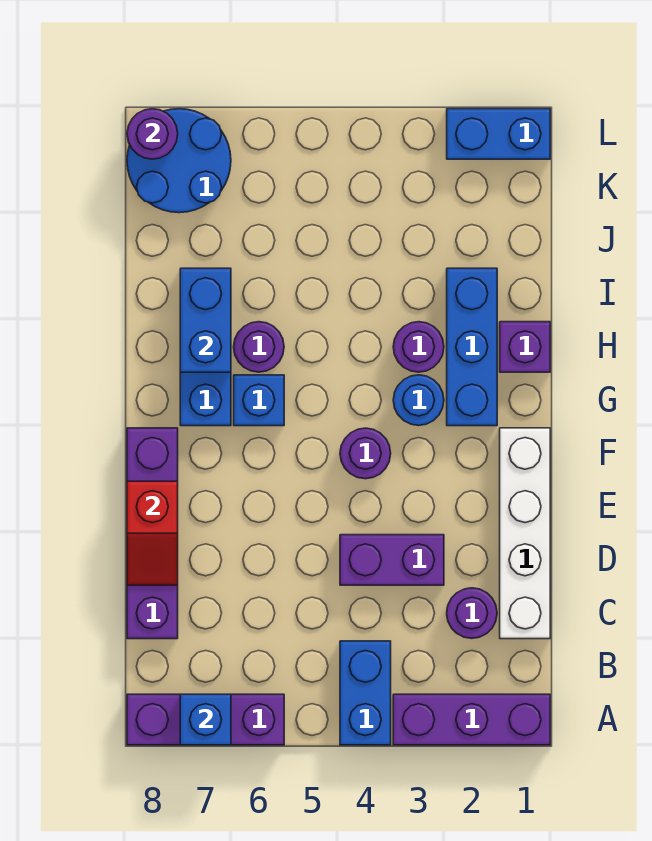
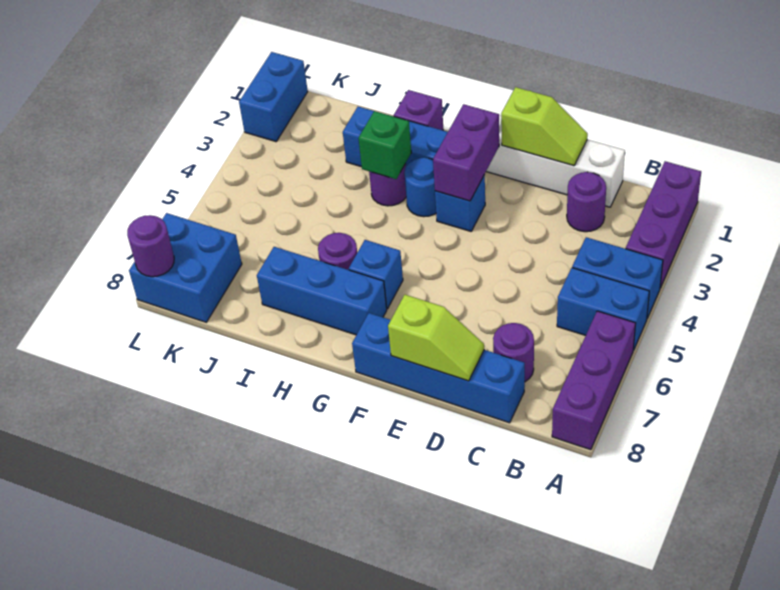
blue brick A7 level 2 -> blue brick F3 level 1
purple brick C8:F8 level 1 -> blue brick C8:F8 level 1
none -> lime slope D1:E1 level 2 top E
purple brick D3:D4 level 1 -> purple brick F2:F3 level 2
red slope D8:E8 level 2 top E -> lime slope D8:E8 level 2 top E
purple round brick F4 level 1 -> purple round brick C7 level 1
none -> green brick H3 level 2
blue brick H7:I7 level 2 -> blue brick A5:B5 level 1
blue round brick K7:L8 level 1 -> blue brick K7:L8 level 1

